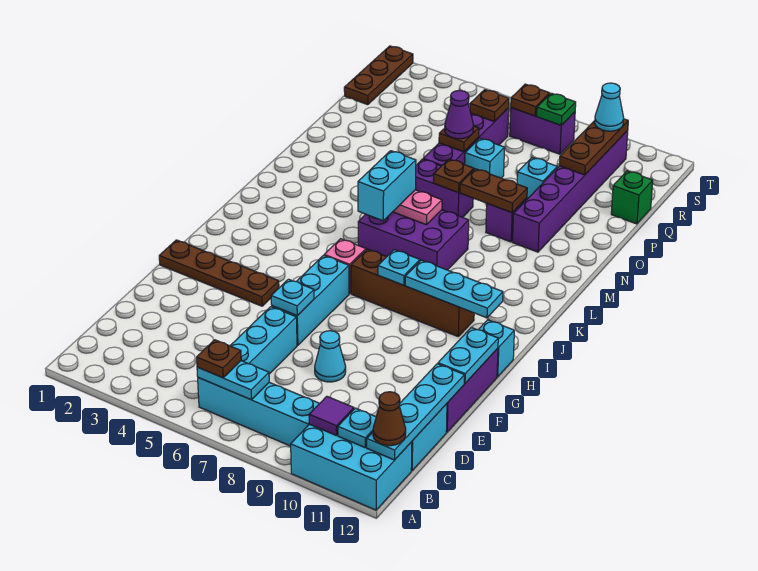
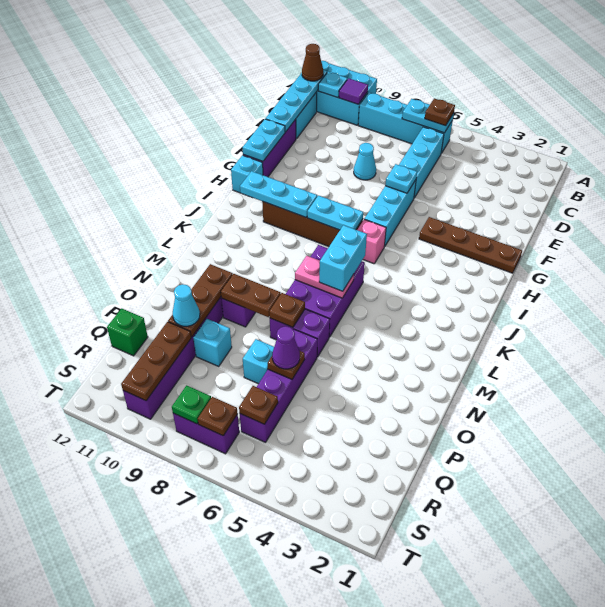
cyan plate I8 level 2 -> cyan plate I7:I8 level 2
purple brick K6:L8 level 1 -> purple brick K6:M7 level 1
brown plate R1:T1 level 1 -> brown plate N10:P10 level 2
cyan cone S10 level 3 -> cyan cone P10 level 3

